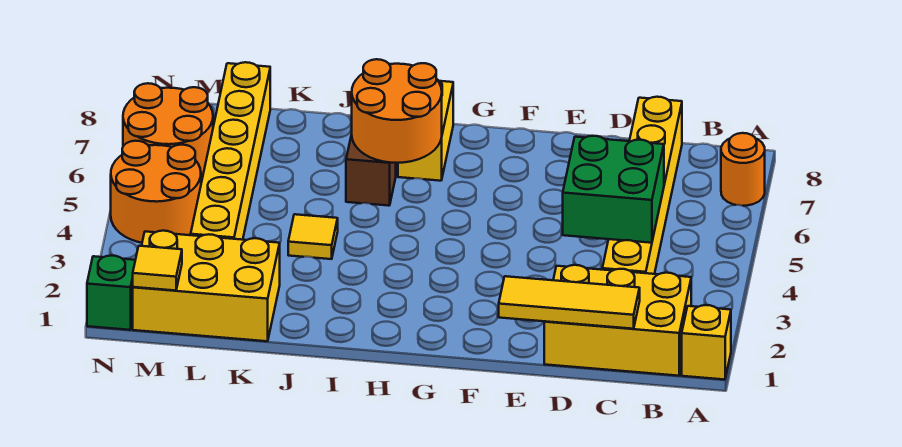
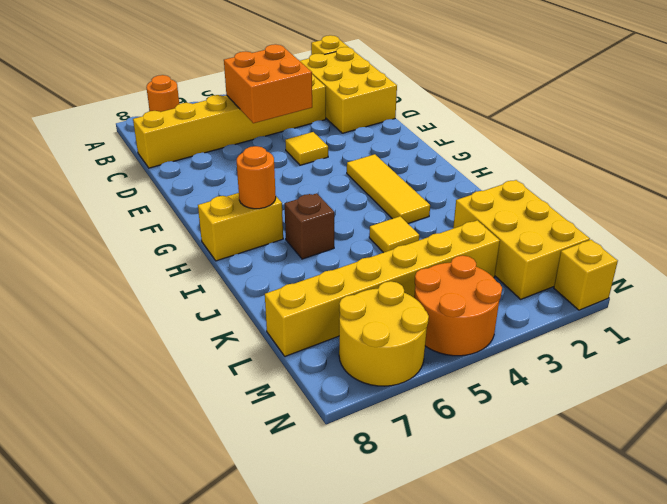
yellow tile C1:E1 level 2 -> yellow tile G3:I3 level 1
green brick C4:D5 level 2 -> orange brick C4:D5 level 2
orange round brick H6:I7 level 2 -> orange round brick H7 level 2
yellow tile M1 level 2 -> yellow tile E4 level 1
orange round brick M6:N7 level 1 -> yellow round brick M6:N7 level 1
green brick N1 level 1 -> yellow brick N1 level 1

